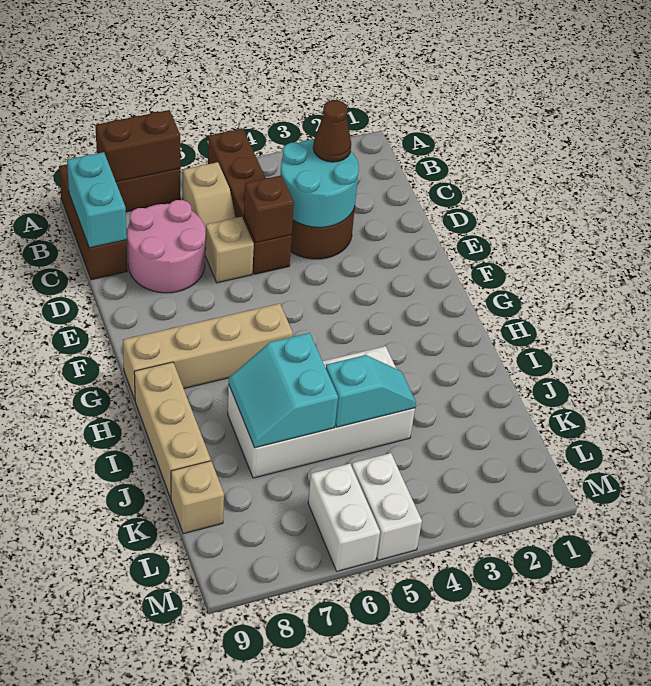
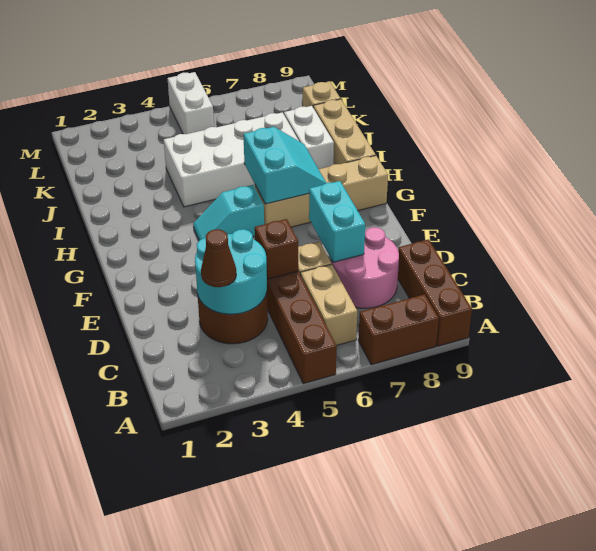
brown brick A7:A8 level 2 -> none
tan slope B6:C6 level 1 top B -> tan brick B6:C6 level 1
cyan brick B9:C9 level 2 -> cyan brick D7:E7 level 2
cyan slope I6:J7 level 2 top 6 -> cyan slope G6:H7 level 2 top 6
cyan slope J4:J5 level 2 top 5 -> cyan slope G4:G5 level 1 top 5
white brick L6:M6 level 1 -> white brick I8:J8 level 1

